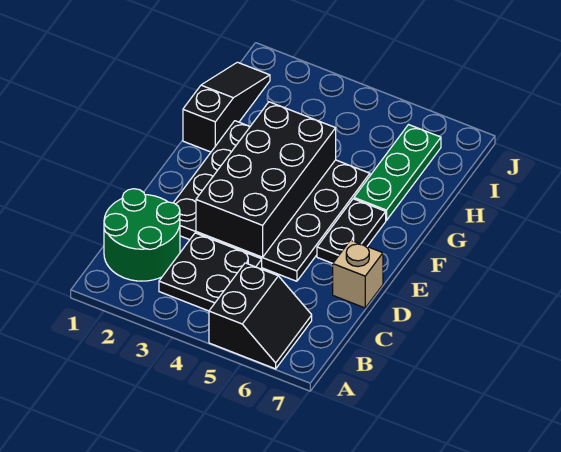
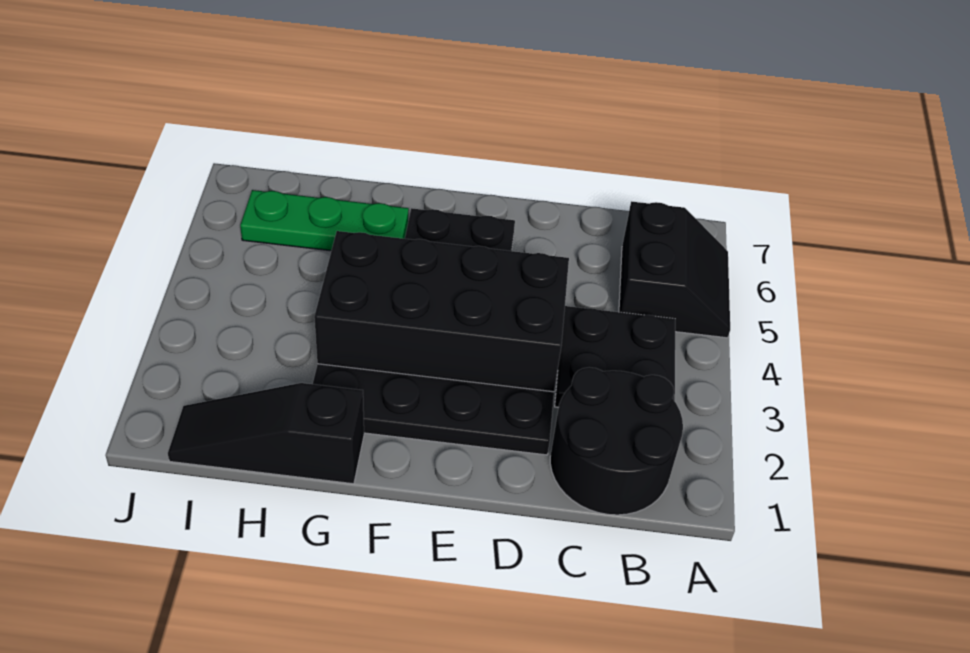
black slope A5:B6 level 1 top 5 -> black slope A5:B6 level 1 top B
green round brick B1:C2 level 1 -> black round brick B1:C2 level 1
tan brick D7 level 1 -> none

